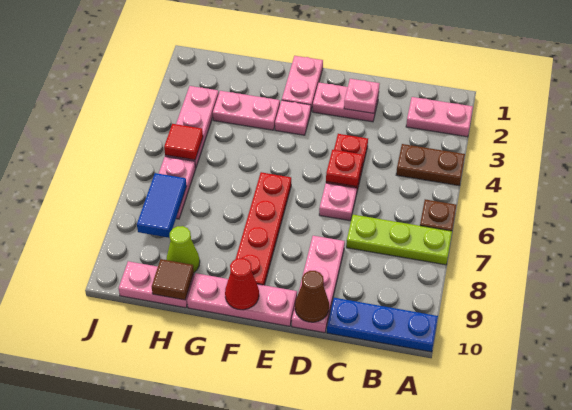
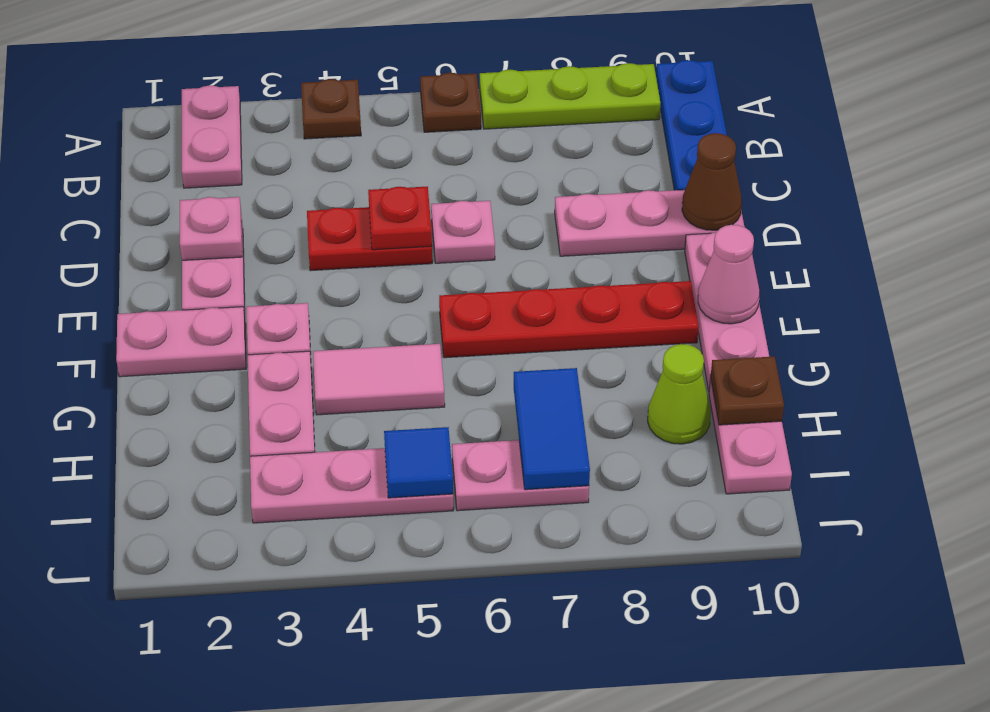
brown plate A4:B4 level 1 -> brown plate A4 level 1
lime plate A7:C7 level 1 -> lime plate A7:A9 level 1
red cone F10 level 2 -> pink cone F10 level 2
none -> pink tile G4:G5 level 1
brown tile H10 level 2 -> brown plate H10 level 2
red tile I5 level 2 -> blue tile I5 level 2
blue tile I7:I8 level 2 -> blue tile H7:I7 level 2

